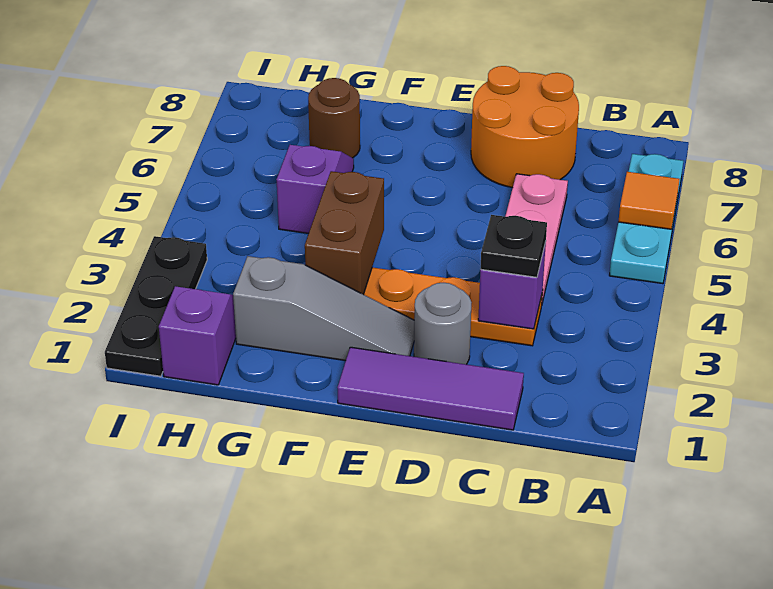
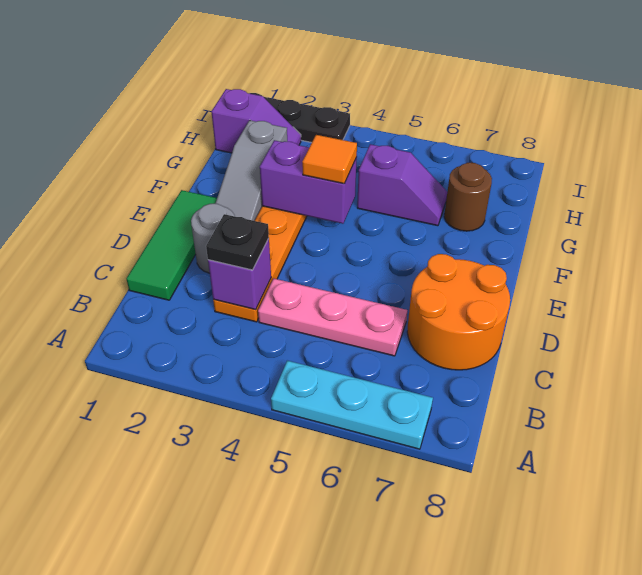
orange tile A6 level 2 -> orange tile F4 level 3
purple tile C1:E1 level 1 -> green tile C1:E1 level 1
brown brick F3:F4 level 2 -> purple brick F3:F4 level 2

